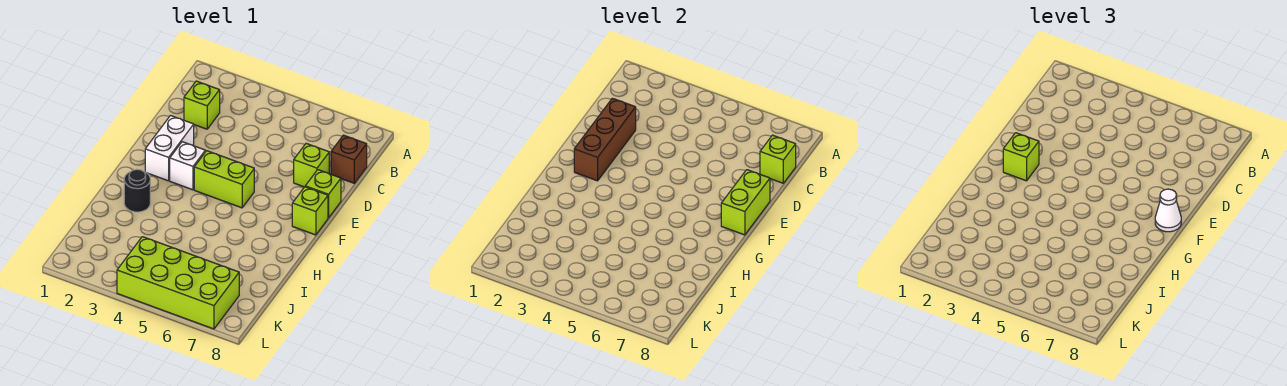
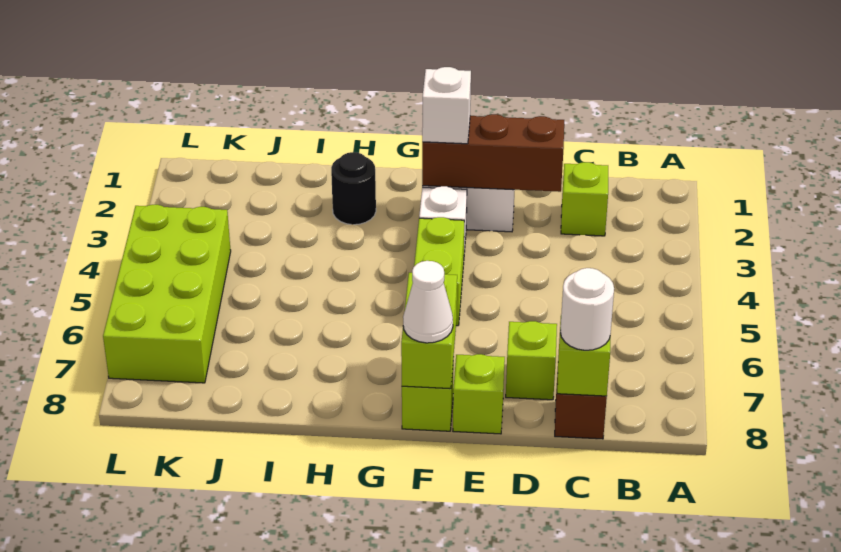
none -> white round brick C8 level 3
lime brick E8:F8 level 2 -> lime brick F7:F8 level 2
lime brick F2 level 3 -> white brick F2 level 3

